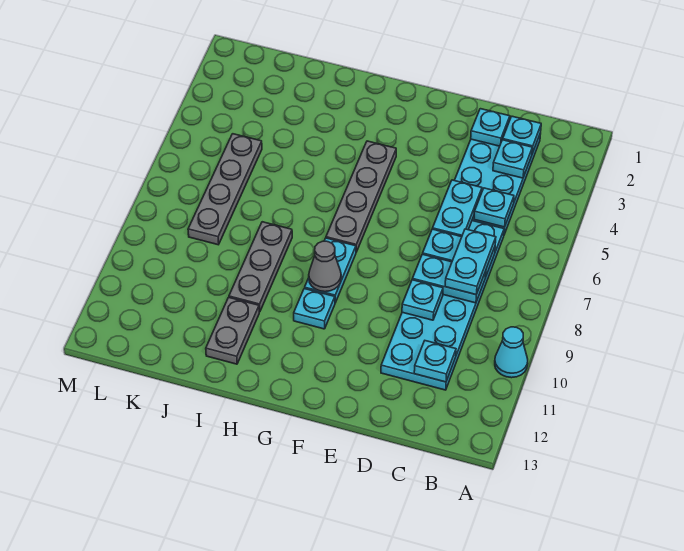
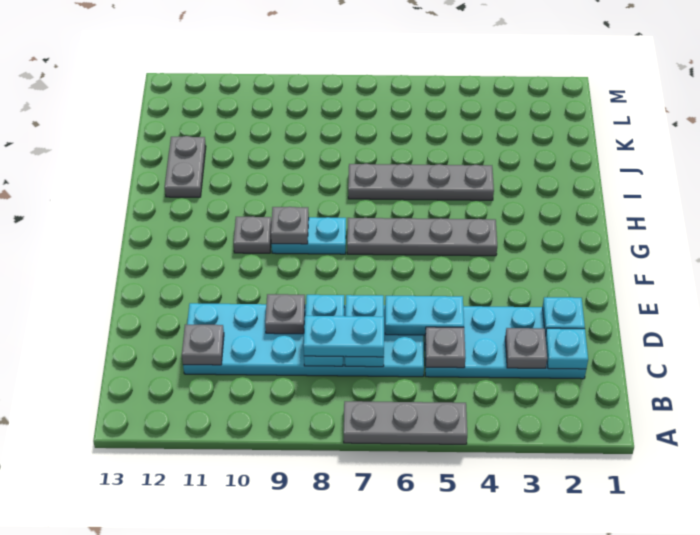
cyan cone A10 level 1 -> none
cyan plate C3 level 2 -> grey plate C3 level 2
cyan plate C5 level 2 -> grey plate C5 level 2
cyan plate C11 level 2 -> grey plate C11 level 2
cyan plate D9 level 2 -> grey plate D9 level 2
grey cone G9 level 2 -> grey plate G9 level 2
cyan plate G10 level 1 -> grey plate G10 level 1
grey plate I8:I10 level 1 -> grey plate A5:A7 level 1
grey plate I11:I12 level 1 -> grey plate I12:J12 level 1
grey plate K5:K8 level 1 -> grey plate I4:I7 level 1

